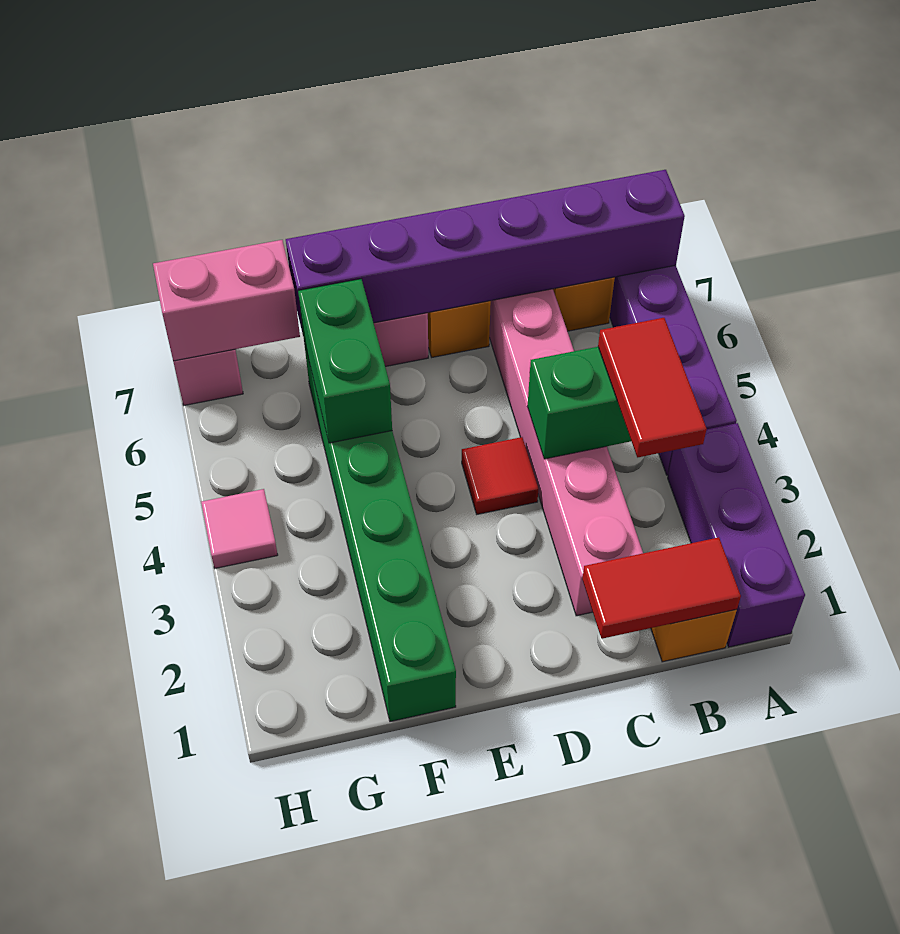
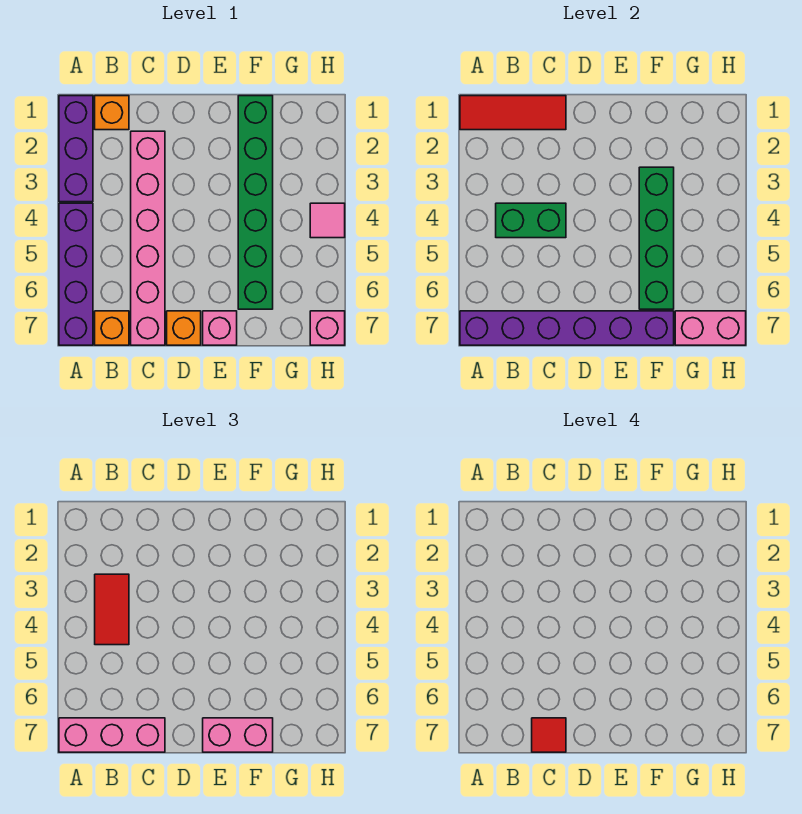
none -> pink brick A7:C7 level 3
red tile B1:C1 level 2 -> red tile A1:C1 level 2
red tile D4 level 1 -> red tile C7 level 4
none -> pink brick E7:F7 level 3
green brick F5:F6 level 2 -> green brick F3:F6 level 2

